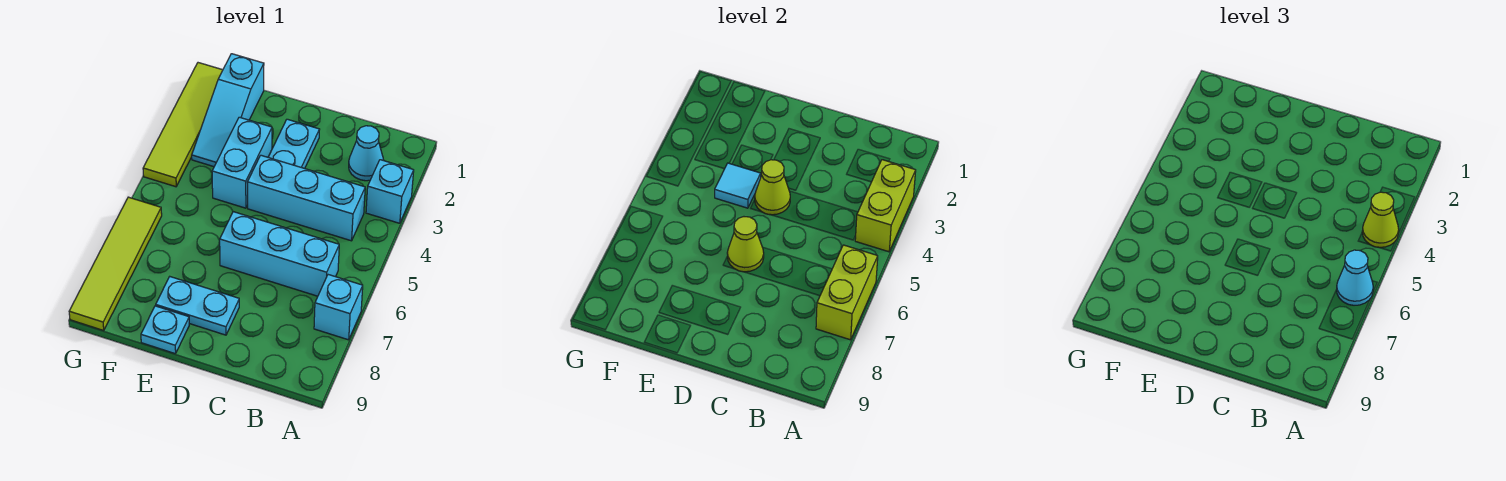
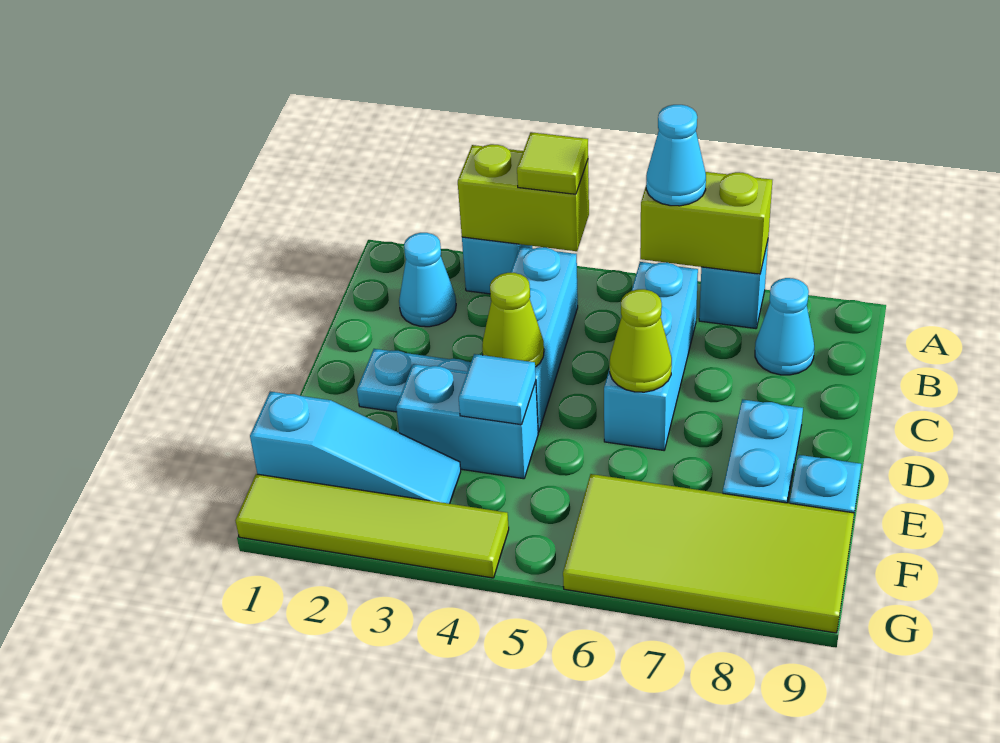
lime cone A4 level 3 -> lime tile A4 level 3
none -> cyan cone B8 level 1
lime tile G6:G9 level 1 -> lime tile F6:G9 level 1

